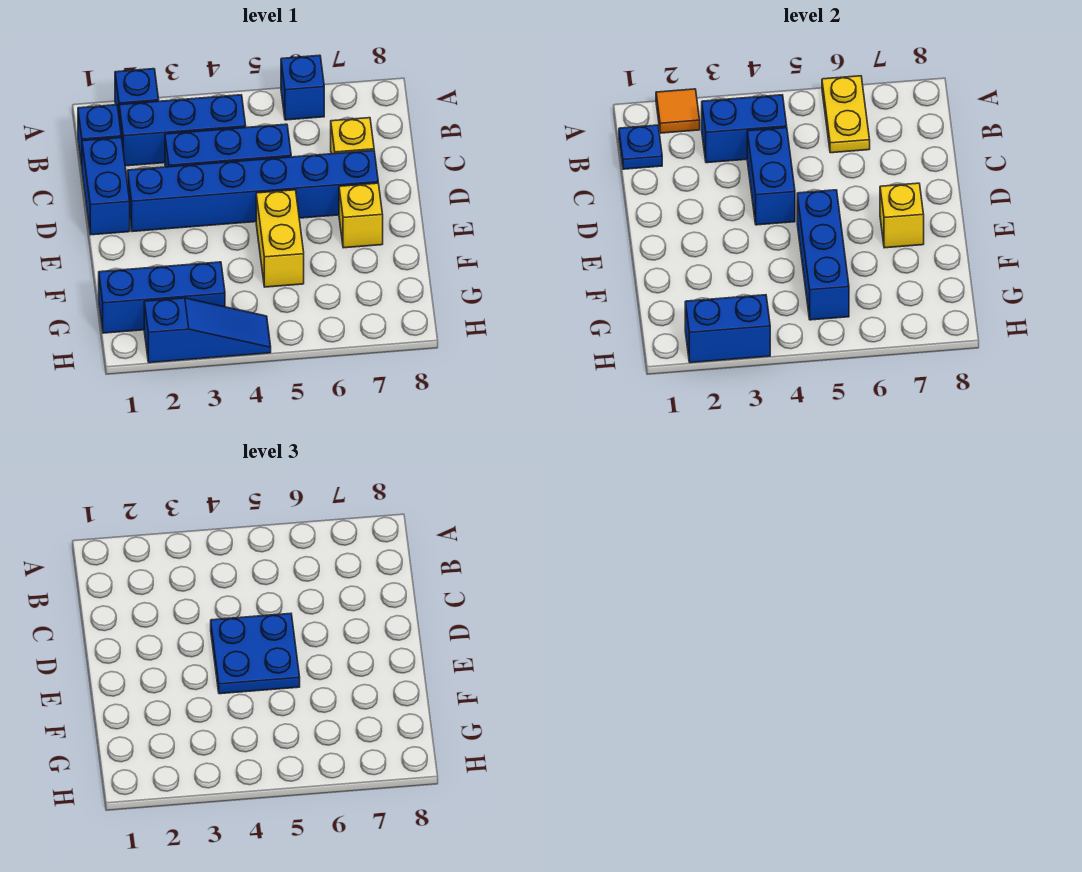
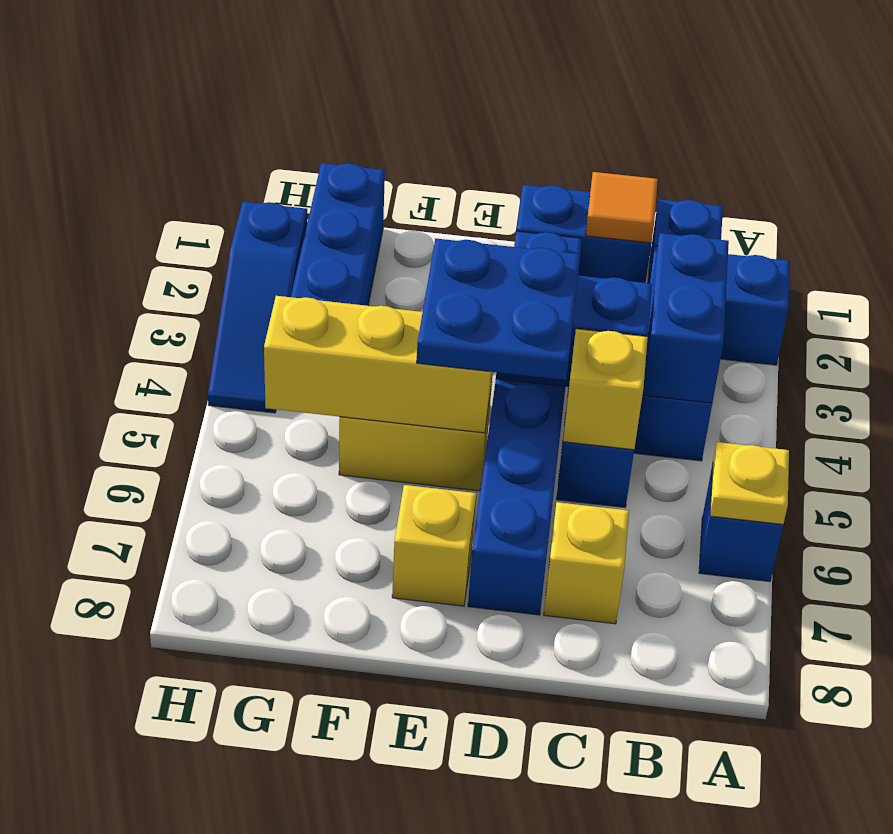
orange tile A2 level 2 -> orange tile C1 level 2
yellow plate A6:B6 level 2 -> yellow plate A6 level 2
blue plate B1 level 2 -> none
blue brick E5:G5 level 2 -> yellow brick E5:G5 level 2
yellow brick E7 level 2 -> yellow brick C5 level 2
blue brick H2:H3 level 2 -> none

